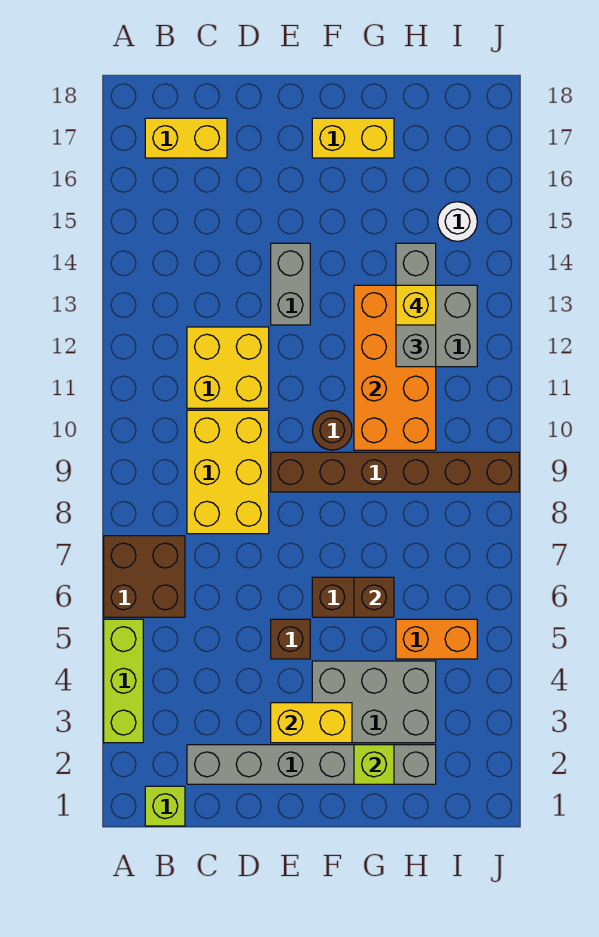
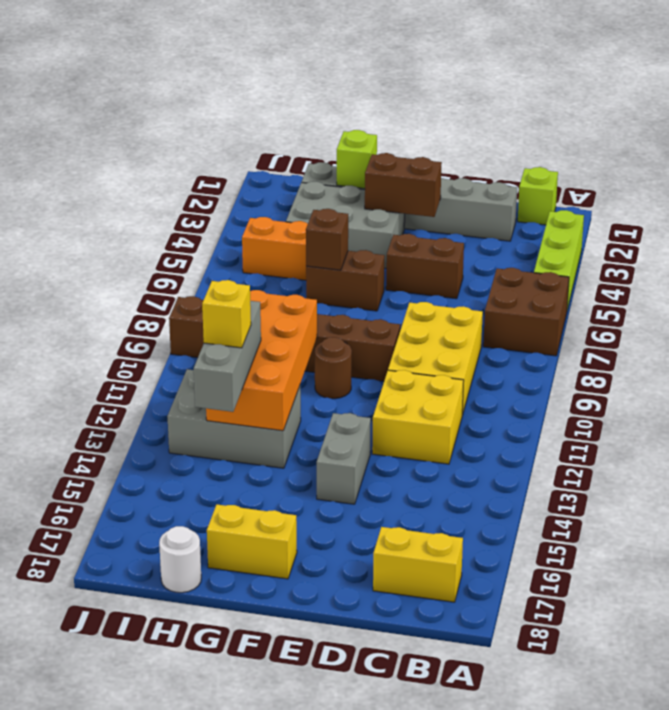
yellow brick E3:F3 level 2 -> brown brick E3:F3 level 2
brown brick E5 level 1 -> brown brick D5:E5 level 1
white round brick I15 level 1 -> white round brick H18 level 1

